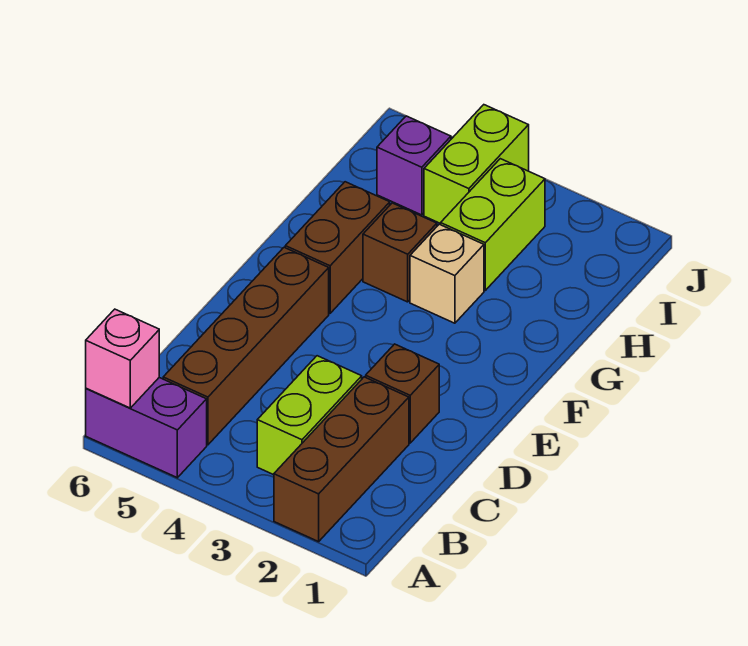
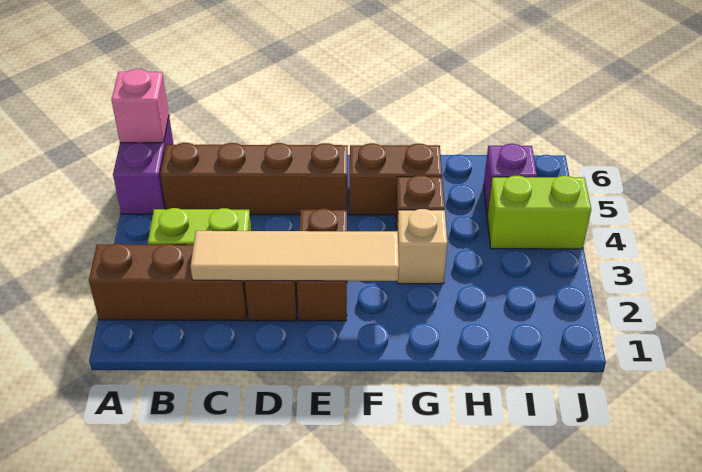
none -> tan tile C2:F2 level 2
none -> brown brick E2:E3 level 1
lime brick H3:I3 level 1 -> none

